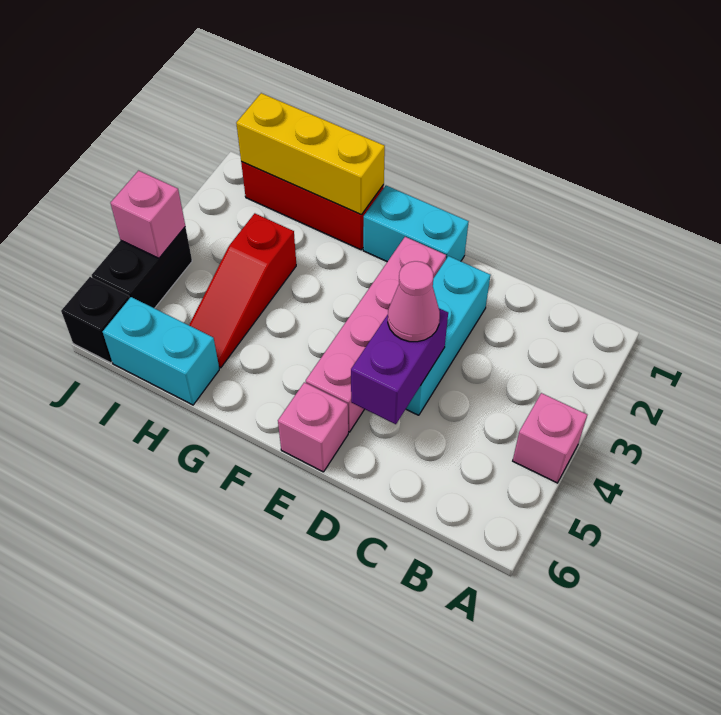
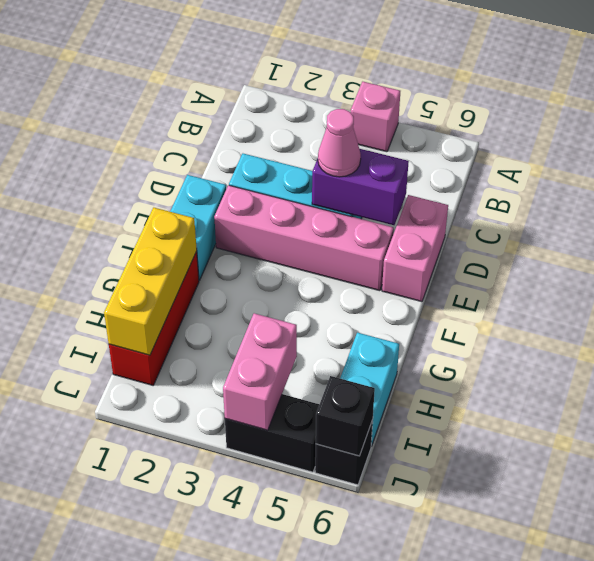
pink brick E6 level 1 -> pink brick D6:E6 level 1
red slope H3:H5 level 1 top 3 -> none
pink brick J4 level 2 -> pink brick I4:J4 level 2
none -> black brick J6 level 2

